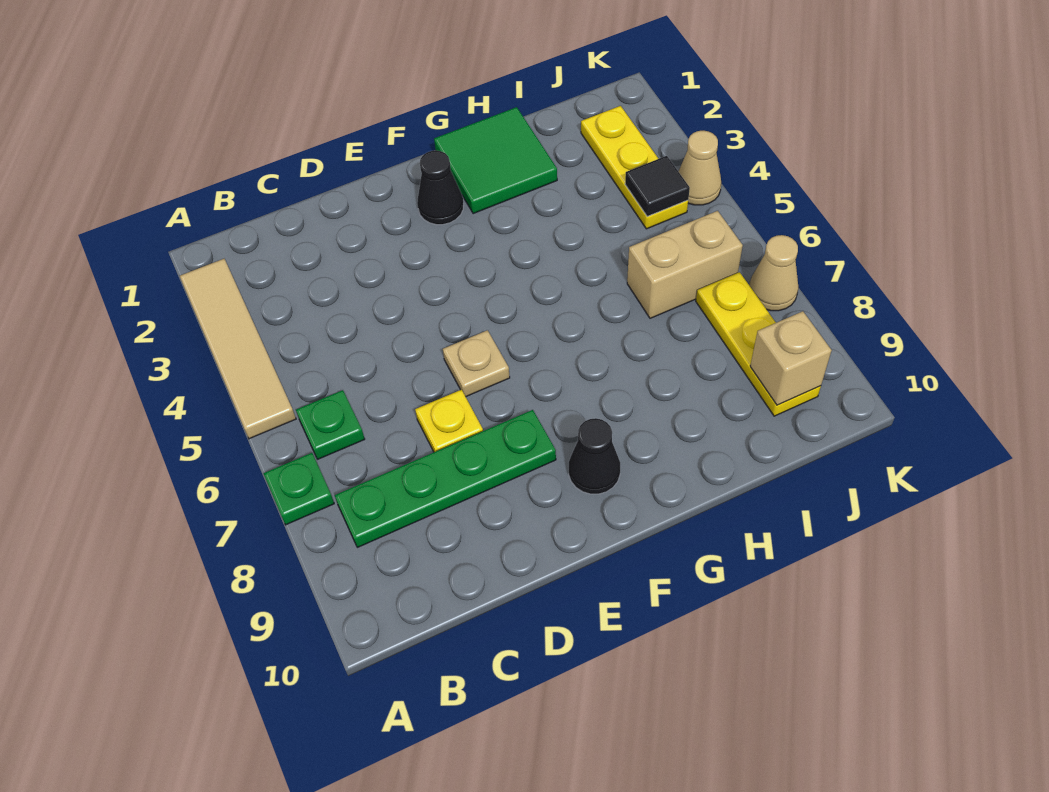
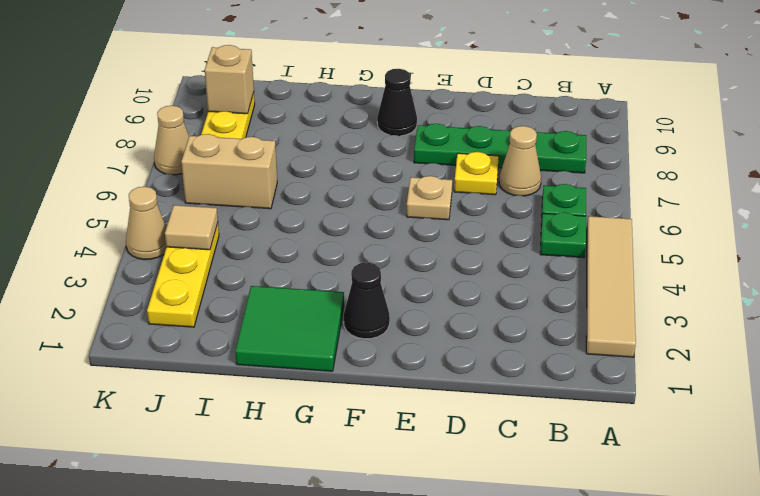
green plate A7 level 1 -> green plate B5 level 1
none -> tan cone C7 level 1
black tile J4 level 2 -> tan tile J4 level 2

